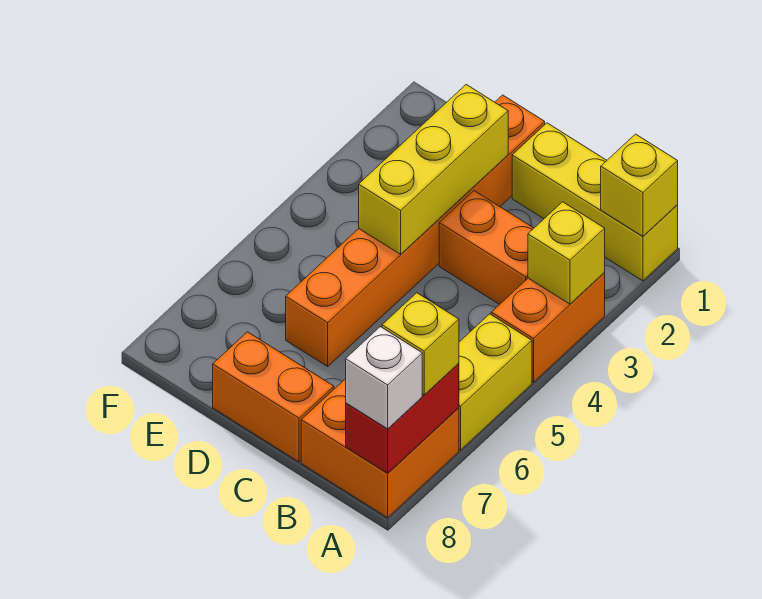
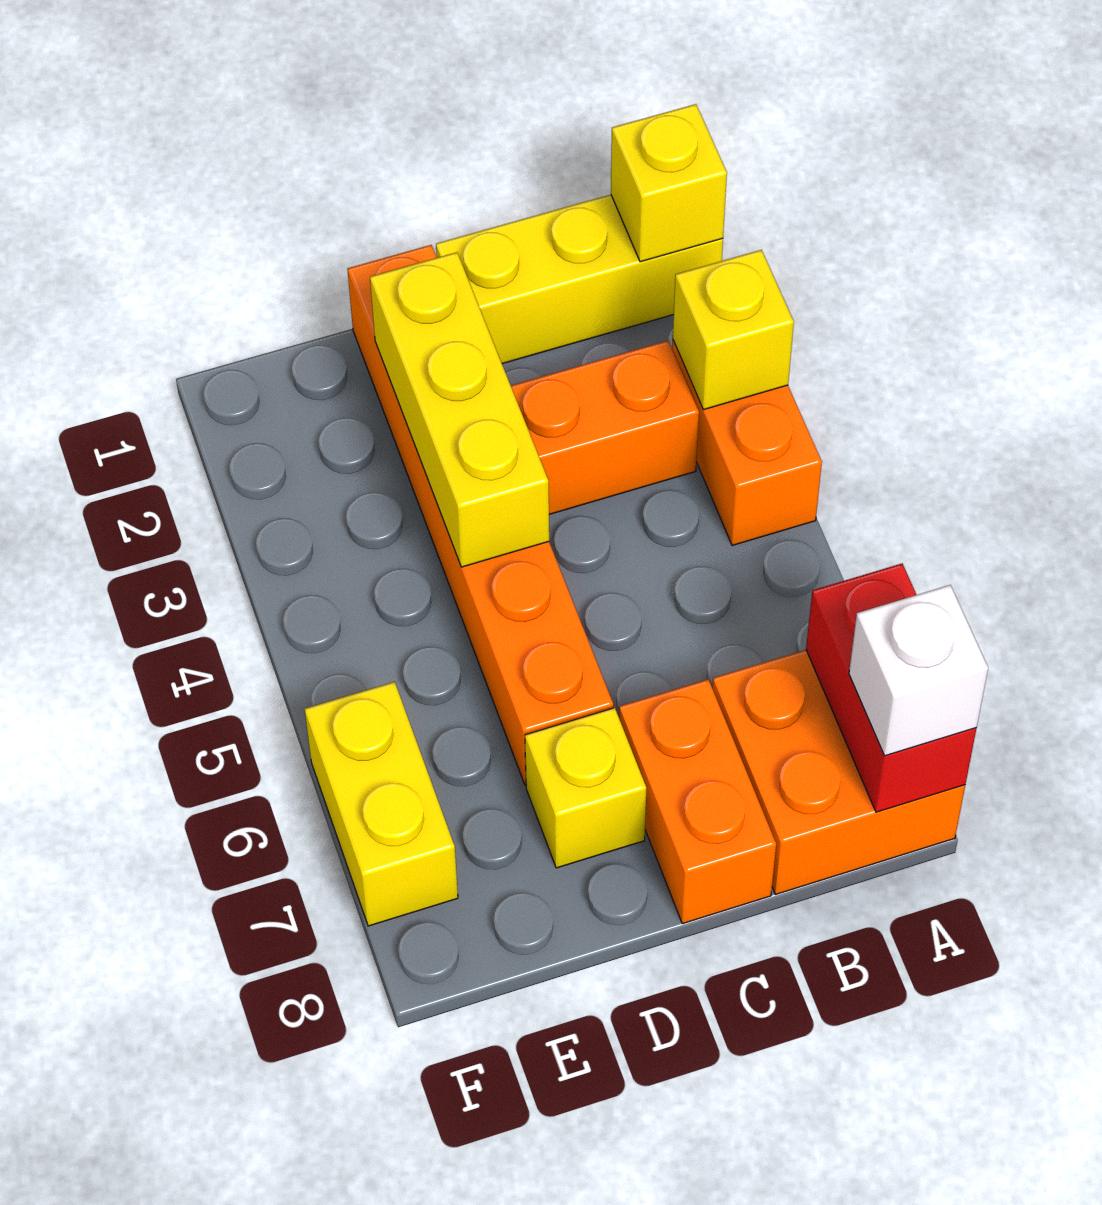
yellow brick A5:A6 level 1 -> yellow brick F6:F7 level 1
yellow brick A7 level 3 -> yellow brick D7 level 1
orange brick C8:D8 level 1 -> orange brick C7:C8 level 1

